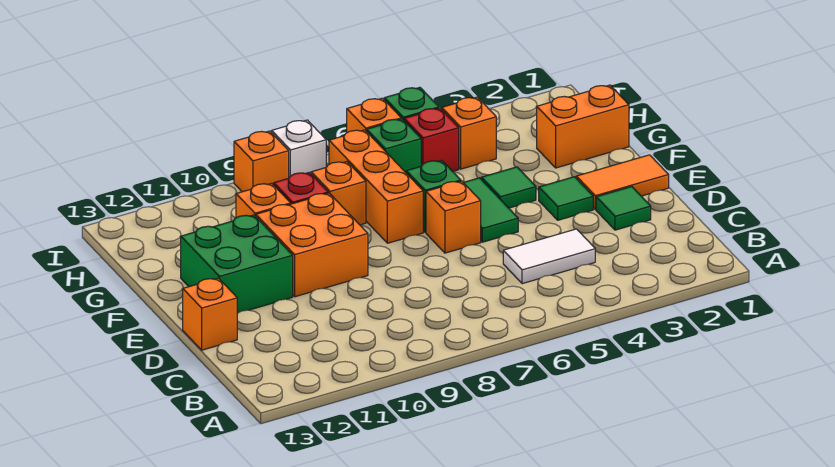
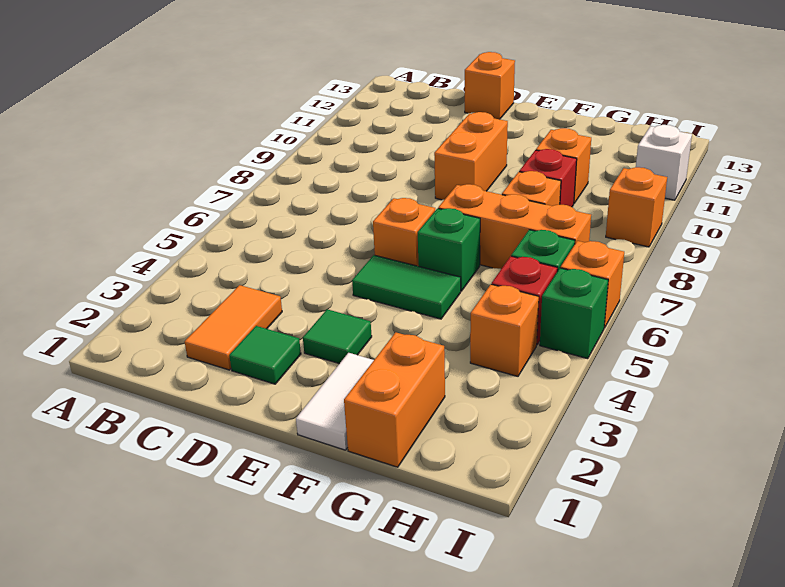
white tile C4:C5 level 1 -> white tile F1:F2 level 1
orange tile E1:E2 level 1 -> orange tile C2:C3 level 1
orange brick E9:F10 level 1 -> orange brick E9:E10 level 1
green brick E11:F12 level 1 -> none
green tile F4 level 1 -> none
white brick I8 level 1 -> white brick I11 level 1

